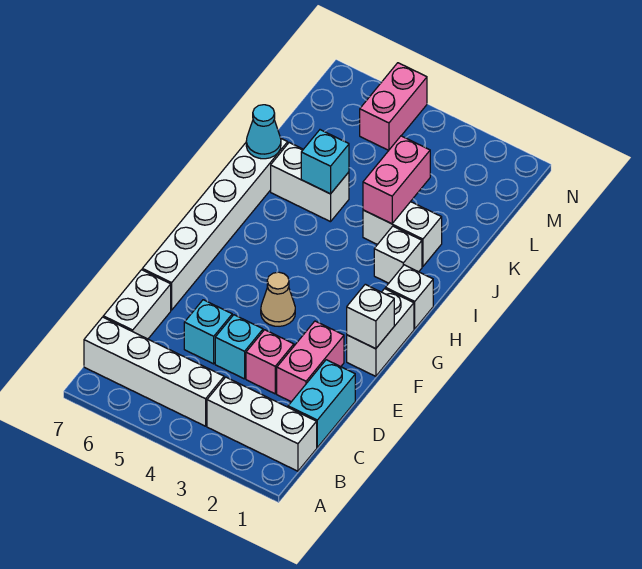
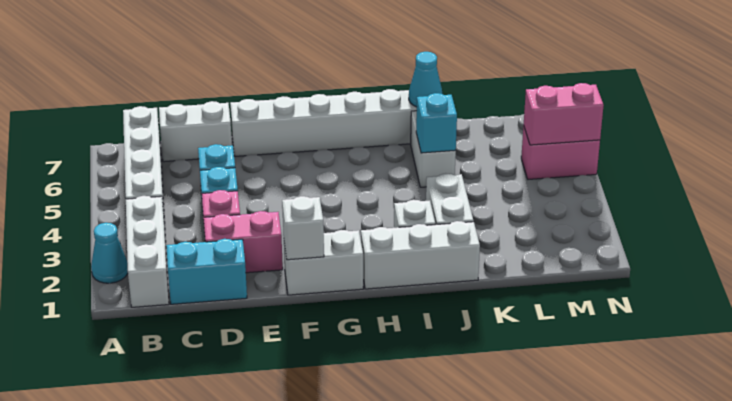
none -> cyan cone A2 level 1
tan cone F4 level 1 -> none
white brick H1 level 1 -> white brick H1:J1 level 1
pink brick J3:K3 level 2 -> pink brick M5:N5 level 2

